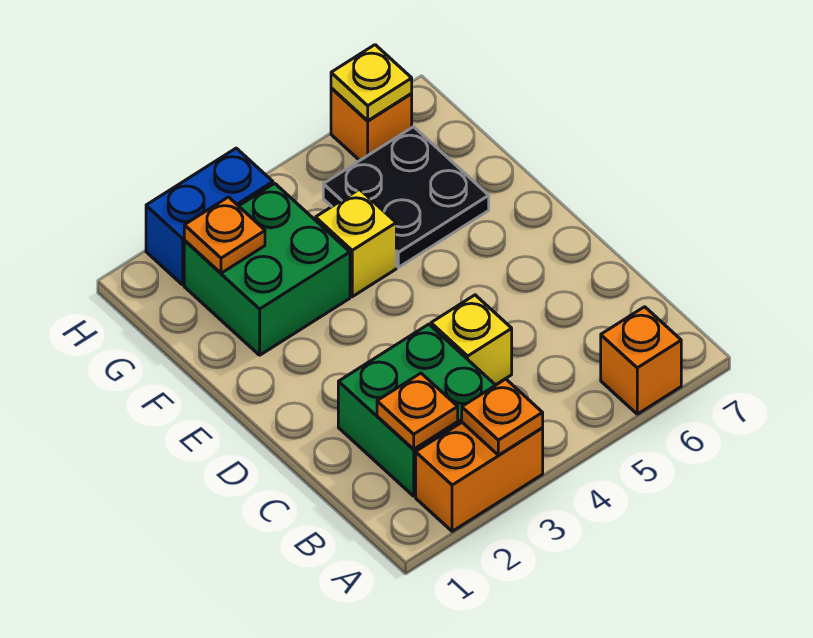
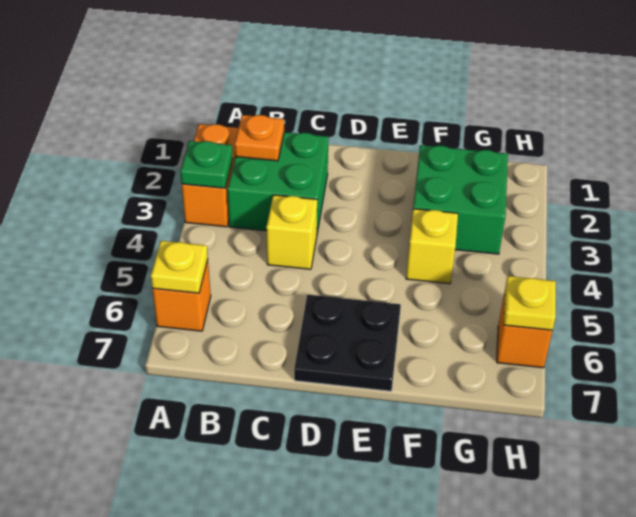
orange plate A3 level 2 -> green plate A3 level 2
none -> yellow plate A6 level 2
black plate F5:G6 level 1 -> black plate D6:E7 level 1
orange plate G2 level 2 -> none
blue brick H2:H3 level 1 -> none

